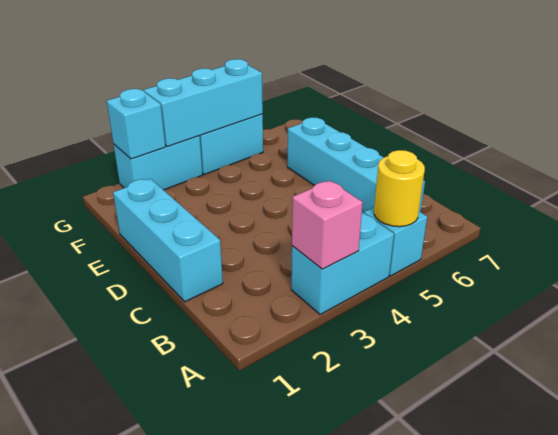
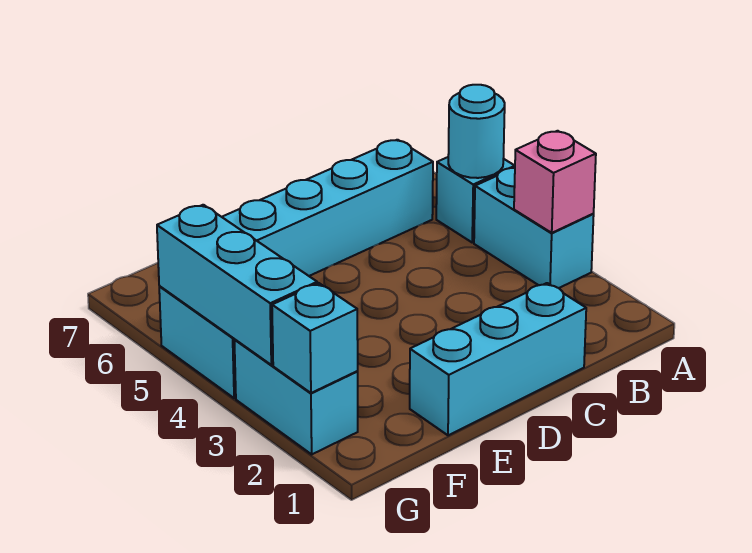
yellow round brick A5 level 2 -> cyan round brick A5 level 2

